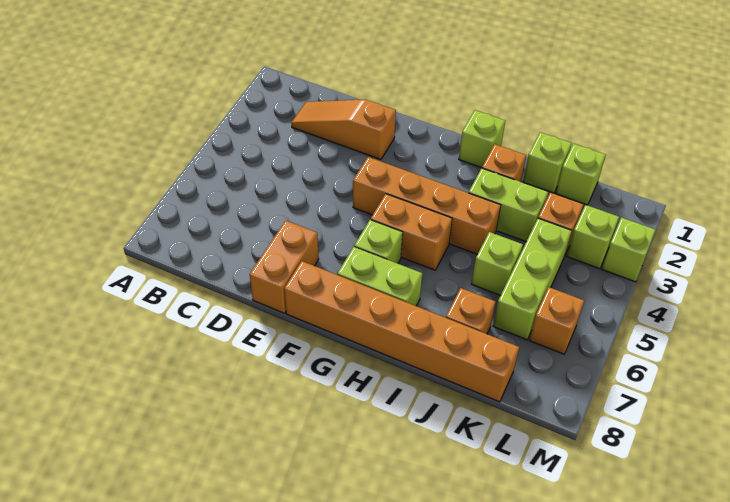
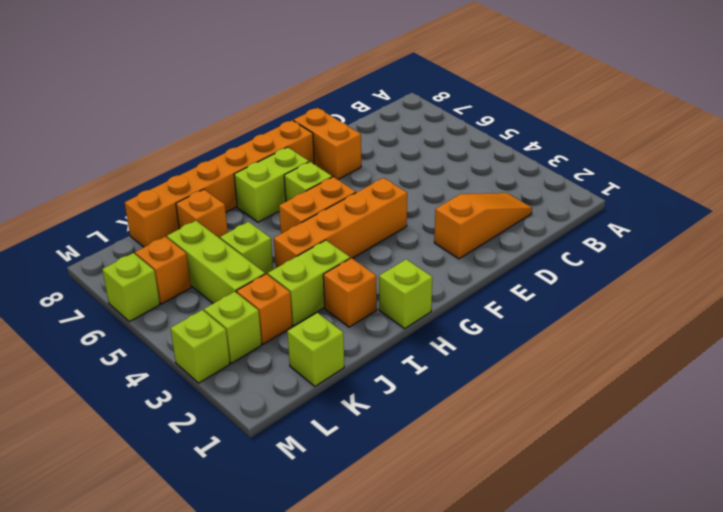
lime brick J1 level 1 -> lime brick M6 level 1

